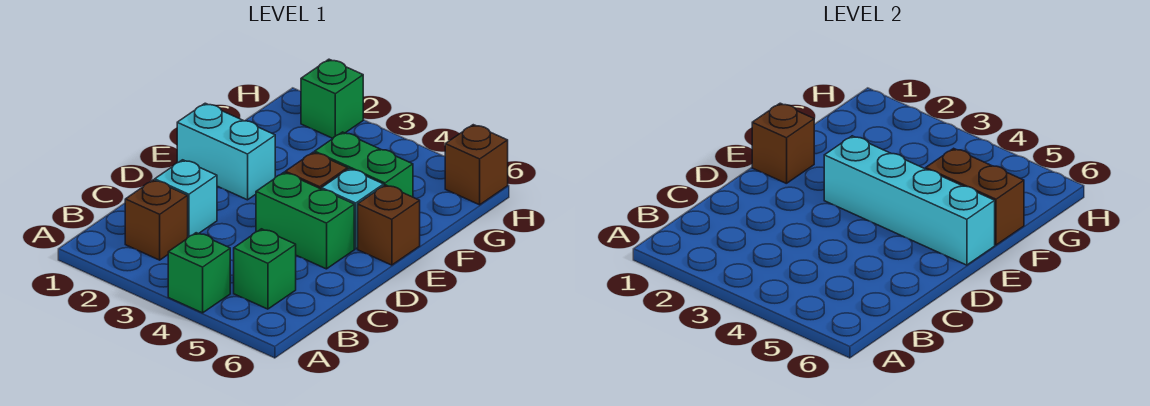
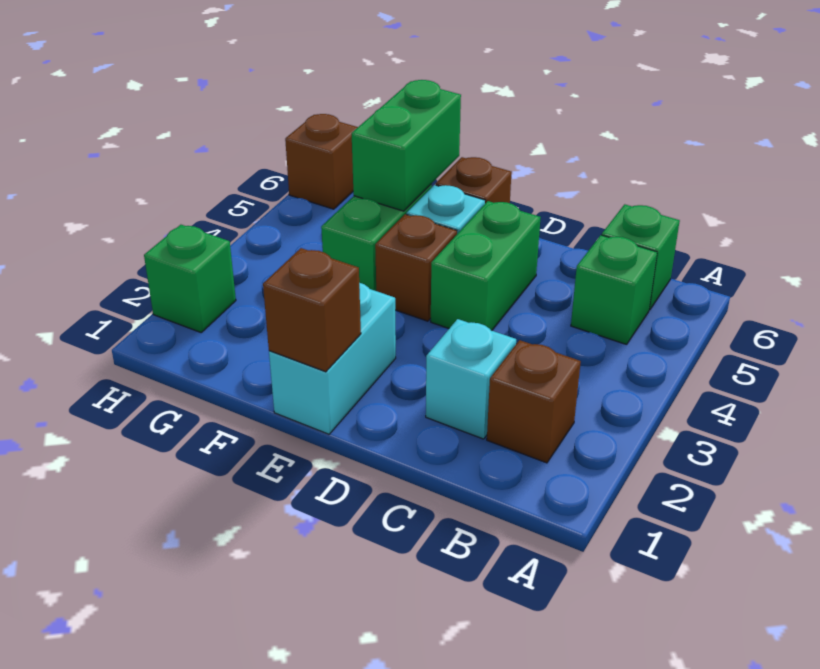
green brick A4 level 1 -> green brick B6 level 1
cyan brick E3:E6 level 2 -> none
brown brick F5:F6 level 2 -> green brick F5:F6 level 2

